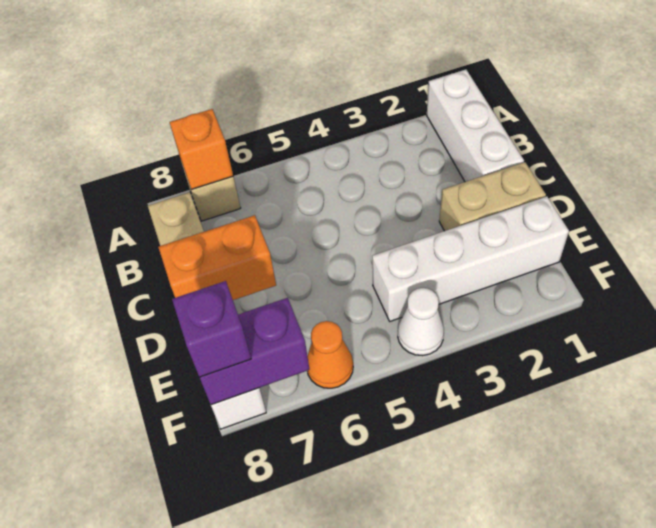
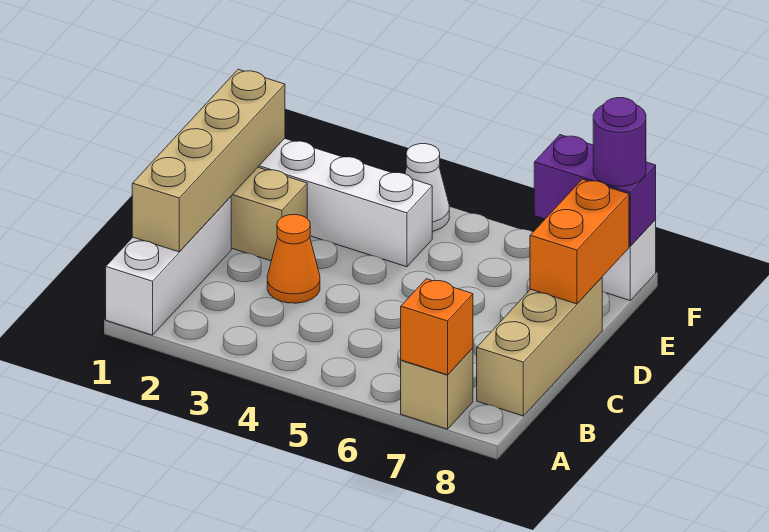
none -> tan brick B1:E1 level 2
orange brick D7:D8 level 2 -> orange brick D8:E8 level 2
orange cone F6 level 1 -> orange cone C3 level 1
purple brick F8 level 3 -> purple round brick F8 level 3

